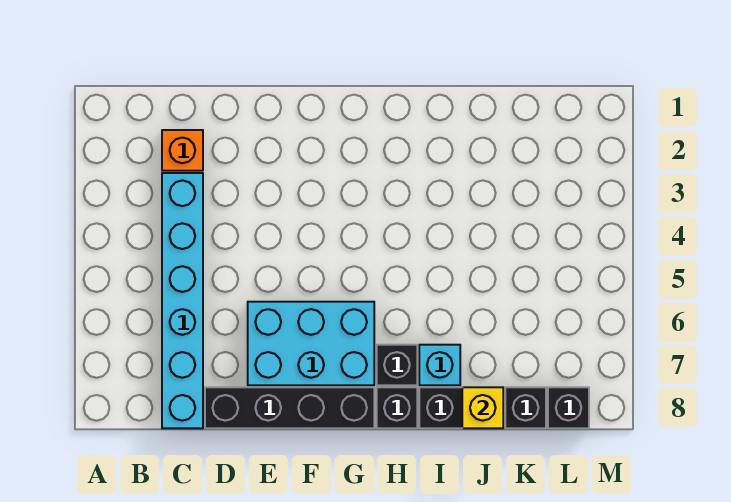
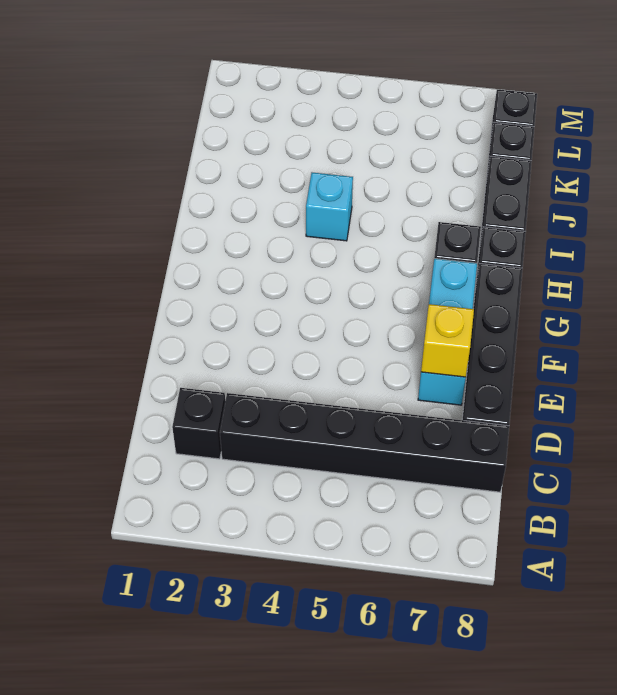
orange brick C2 level 1 -> black brick C2 level 1
cyan brick C3:C8 level 1 -> black brick C3:C8 level 1
cyan brick E6:G7 level 1 -> cyan brick E7:G7 level 1
cyan brick I7 level 1 -> cyan brick I4 level 1
yellow brick J8 level 2 -> yellow brick E7 level 2

